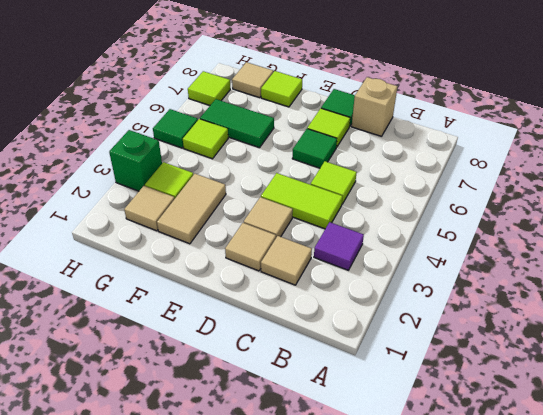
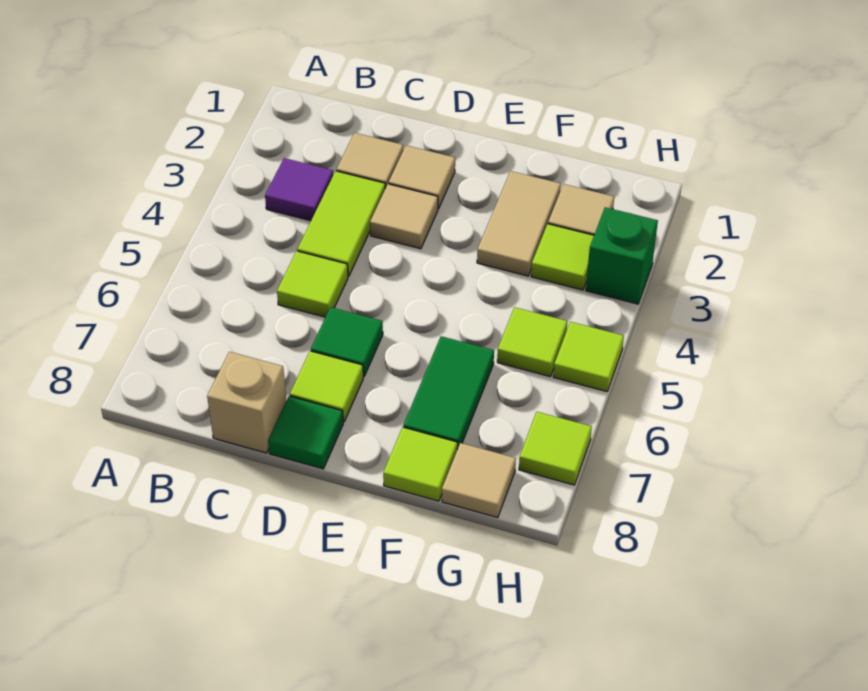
lime tile C4:D4 level 1 -> lime tile C3:C4 level 1
green tile F6:G6 level 1 -> green tile F6:F7 level 1
green tile H5 level 1 -> lime tile H5 level 1

